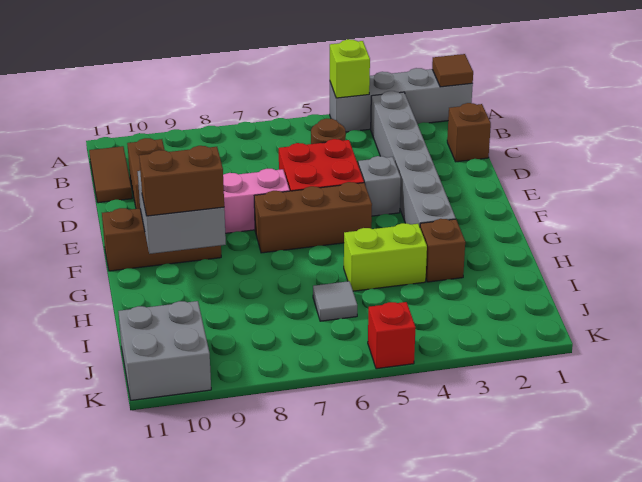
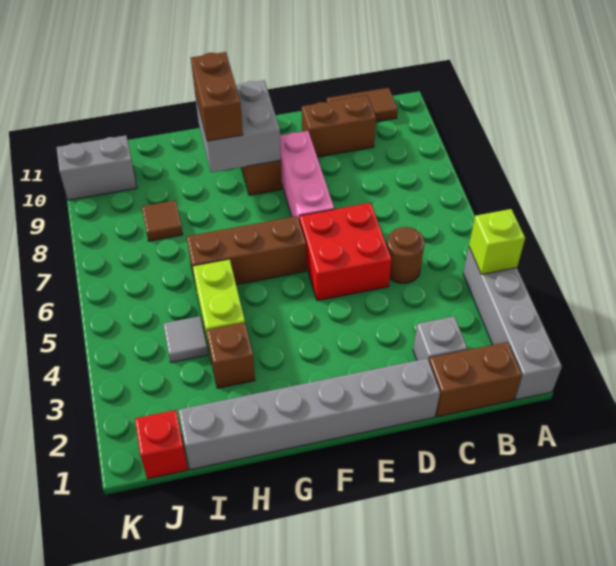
brown tile A1 level 2 -> brown tile I8 level 1
grey brick B3:G3 level 1 -> grey brick D1:I1 level 1
brown brick C1 level 1 -> brown brick B1:C1 level 1
grey brick E4 level 1 -> grey brick C2 level 1
brown brick F5:F7 level 1 -> brown brick F6:H6 level 1
grey tile I6 level 1 -> grey tile I4 level 1
grey brick J10:K11 level 1 -> grey brick J10:K10 level 1
red brick K5 level 1 -> red brick J1 level 1

